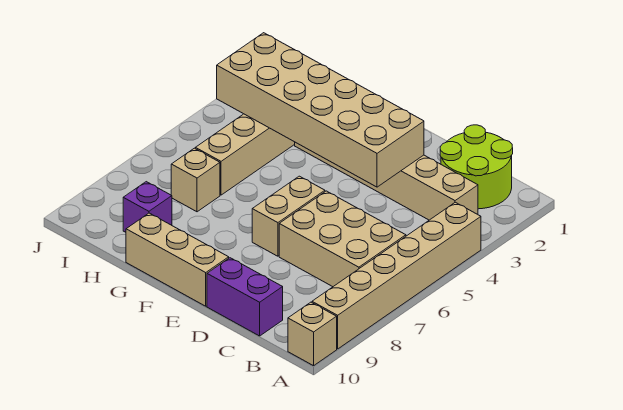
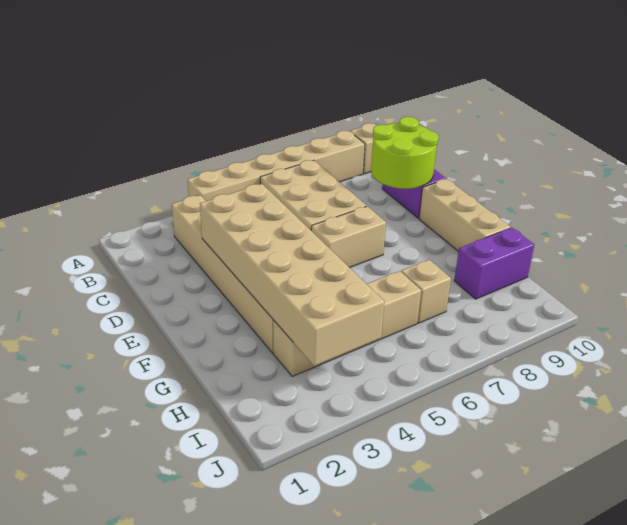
lime round brick B1:C2 level 1 -> lime round brick C9:D10 level 2
purple brick H9 level 1 -> purple brick H9:H10 level 1

